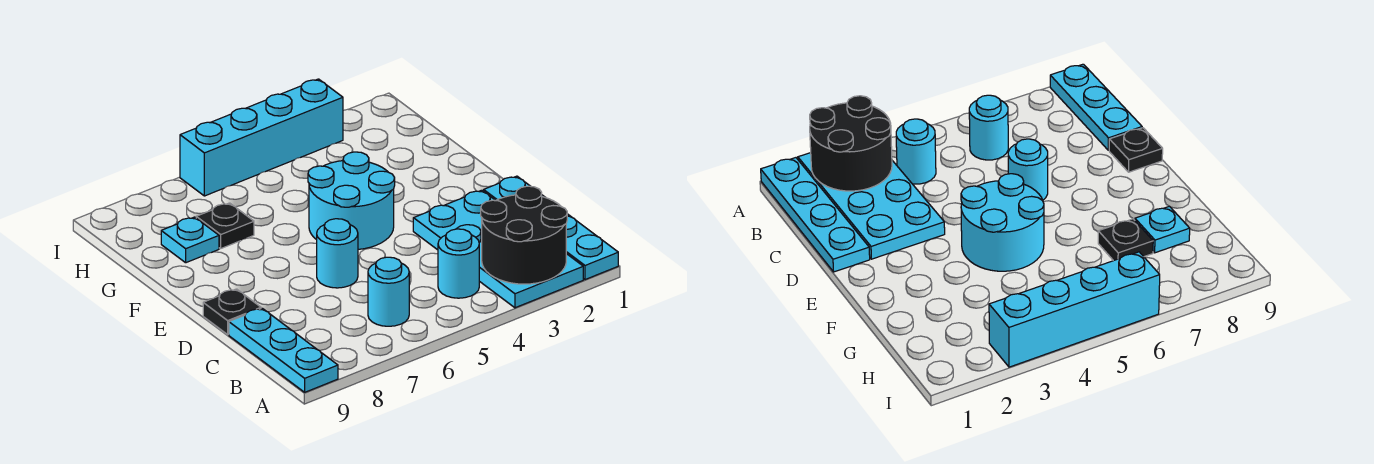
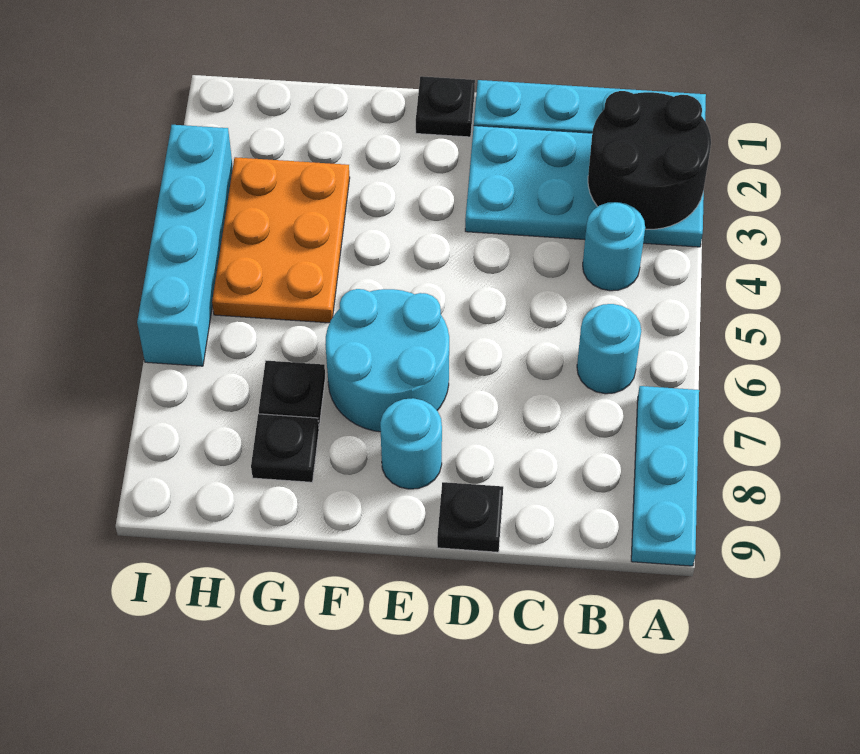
cyan plate A9:C9 level 1 -> cyan plate A7:A9 level 1
cyan round brick D6 level 1 -> cyan round brick E8 level 1
none -> black plate E1 level 1
cyan round brick E4:F5 level 1 -> cyan round brick E6:F7 level 1
none -> orange plate G3:H5 level 1
cyan plate G8 level 1 -> black plate G8 level 1

